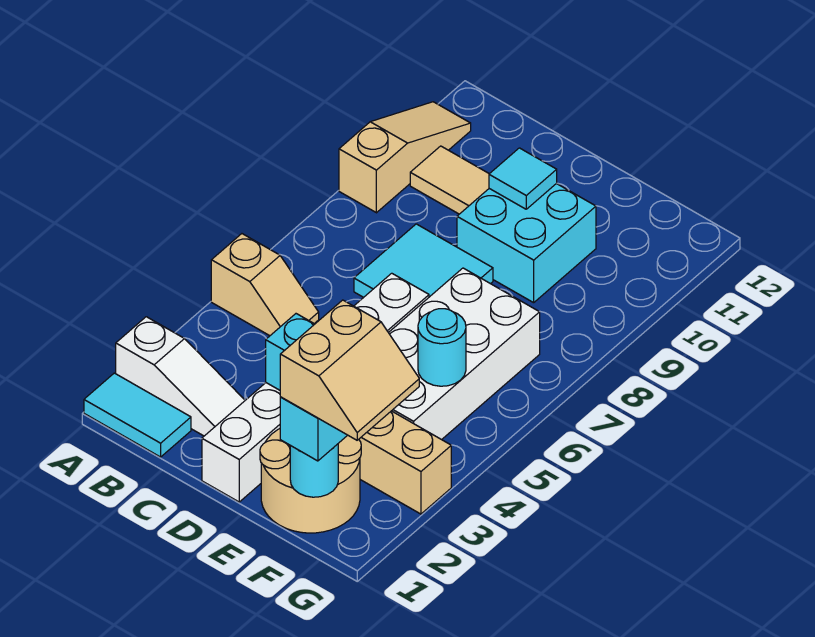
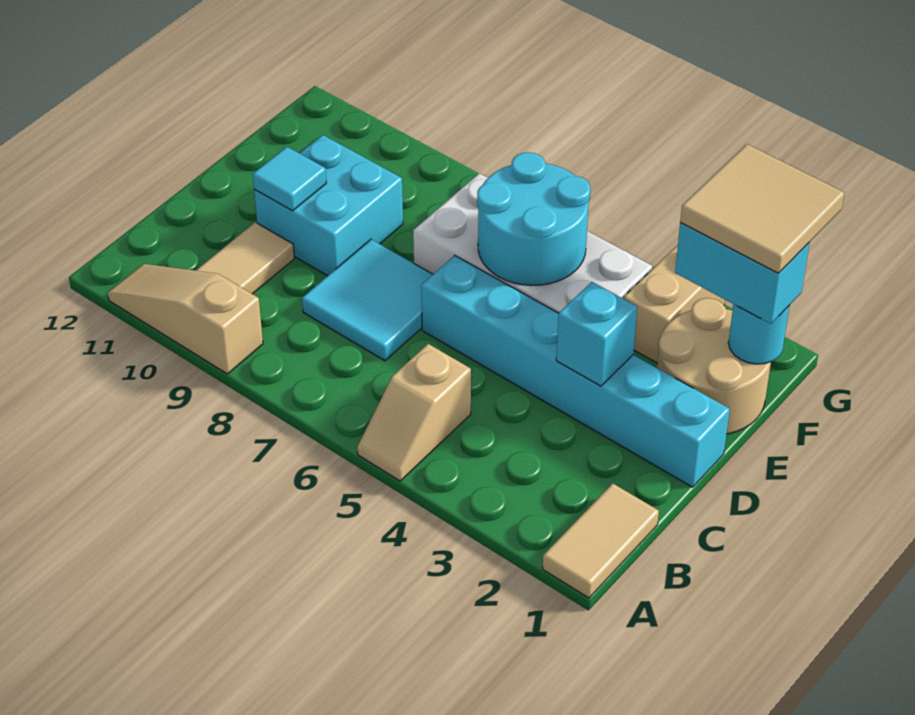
cyan tile A1:B1 level 1 -> tan tile A1:B1 level 1
white slope A2:C2 level 1 top A -> none
tan slope A5:B5 level 1 top A -> tan slope A5:B5 level 1 top B
white brick D1:D6 level 1 -> cyan brick D1:D6 level 1
tan slope F1:G2 level 4 top F -> tan tile F1:G2 level 4
cyan round brick F5 level 2 -> cyan round brick E5:F6 level 2

